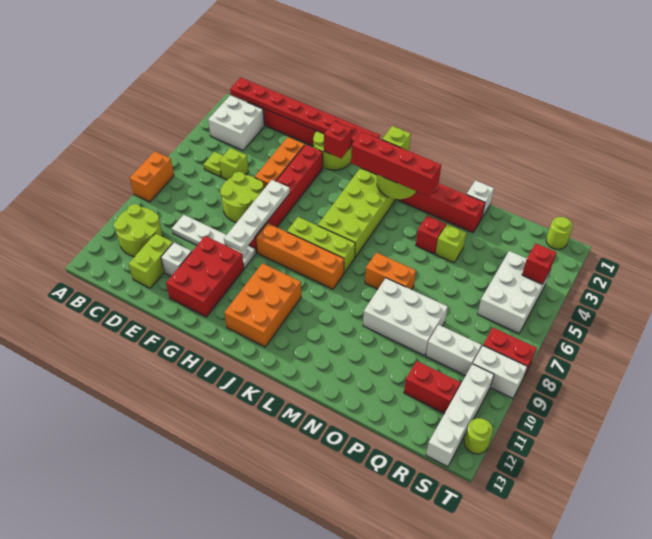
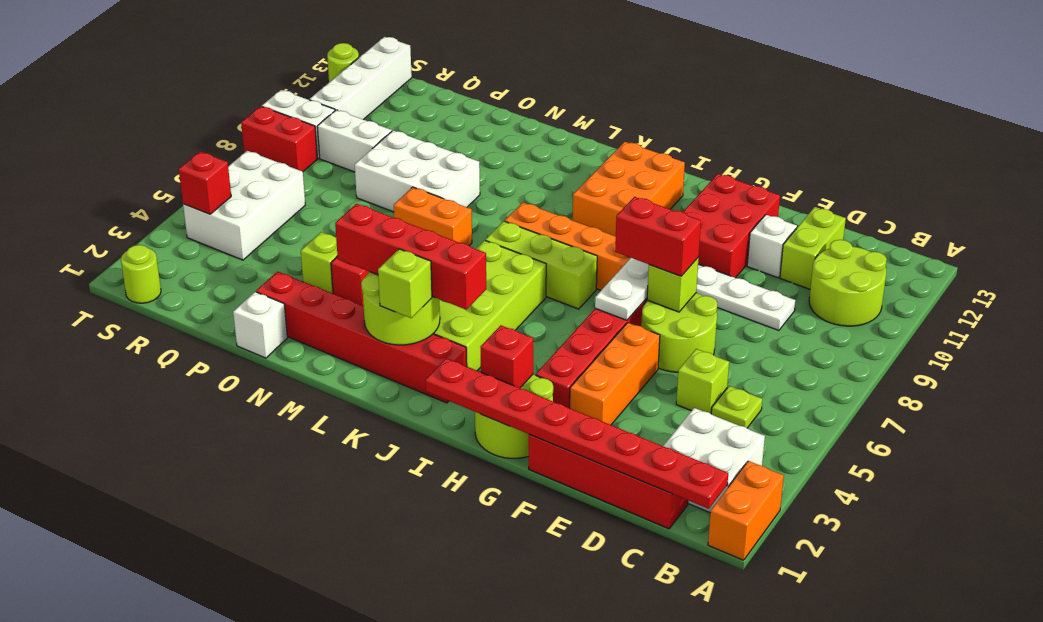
orange brick A7:A8 level 1 -> orange brick A1:A2 level 1
none -> lime brick F7 level 2
red brick Q11:R11 level 1 -> red brick F7:G7 level 3

